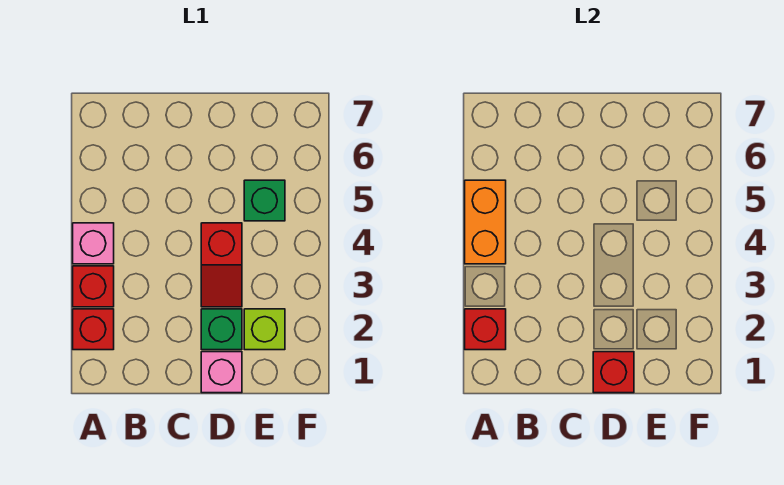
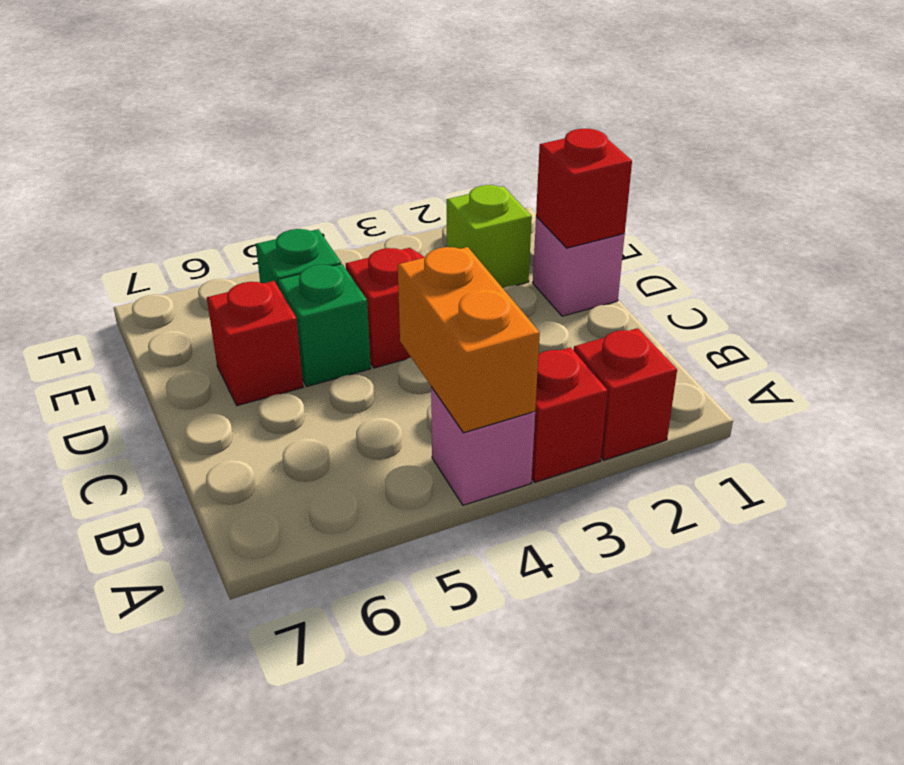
red brick A2 level 2 -> red brick D6 level 1
orange brick A4:A5 level 2 -> orange brick A4:B4 level 2
green brick D2 level 1 -> green brick D5 level 1

